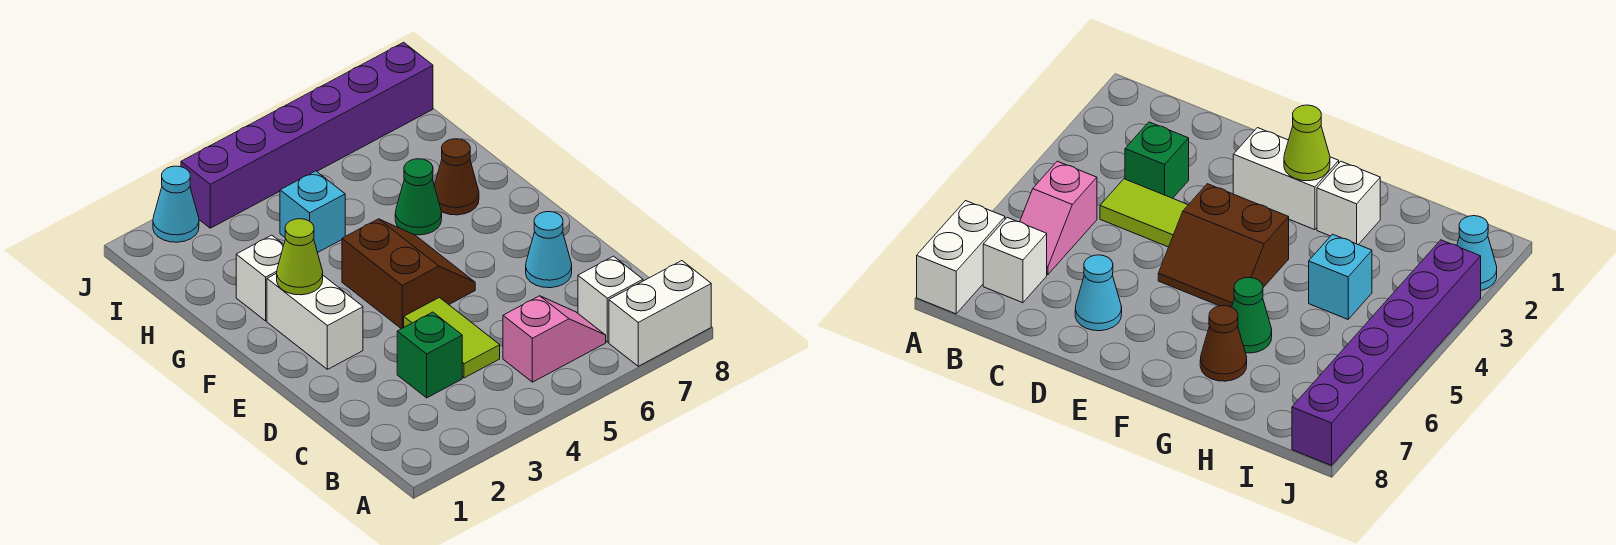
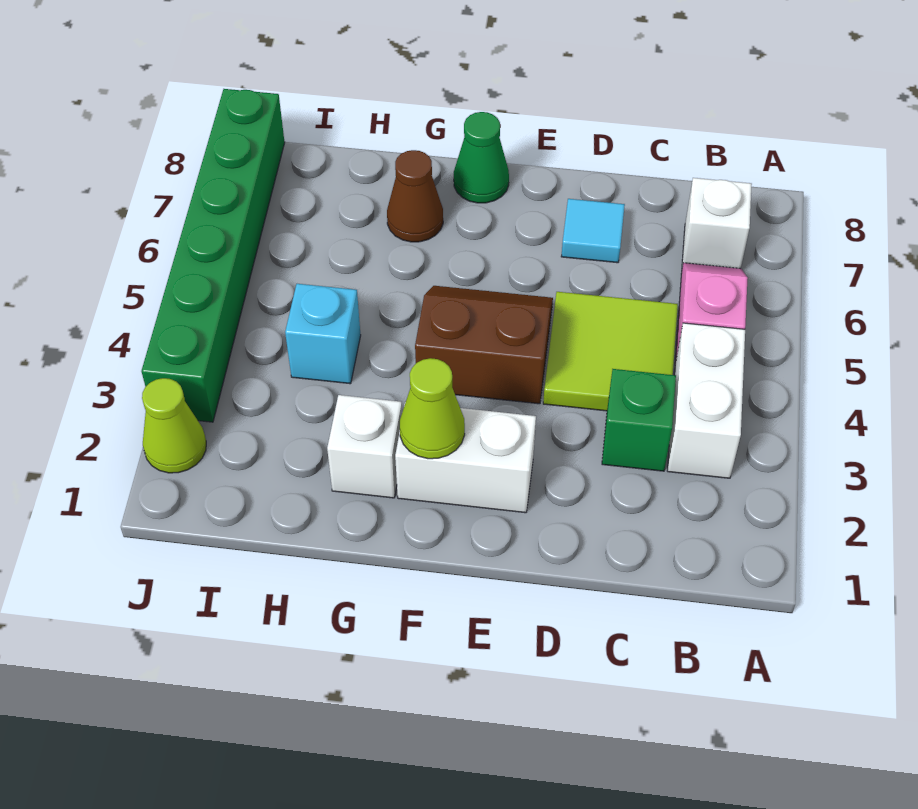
white brick A7:A8 level 1 -> white brick B3:B4 level 1
lime tile C4:D4 level 1 -> lime tile C4:D5 level 1
cyan cone D7 level 1 -> cyan tile D7 level 1
green cone G6 level 1 -> green cone F8 level 1
cyan cone J2 level 1 -> lime cone J2 level 1
purple brick J3:J8 level 1 -> green brick J3:J8 level 1

